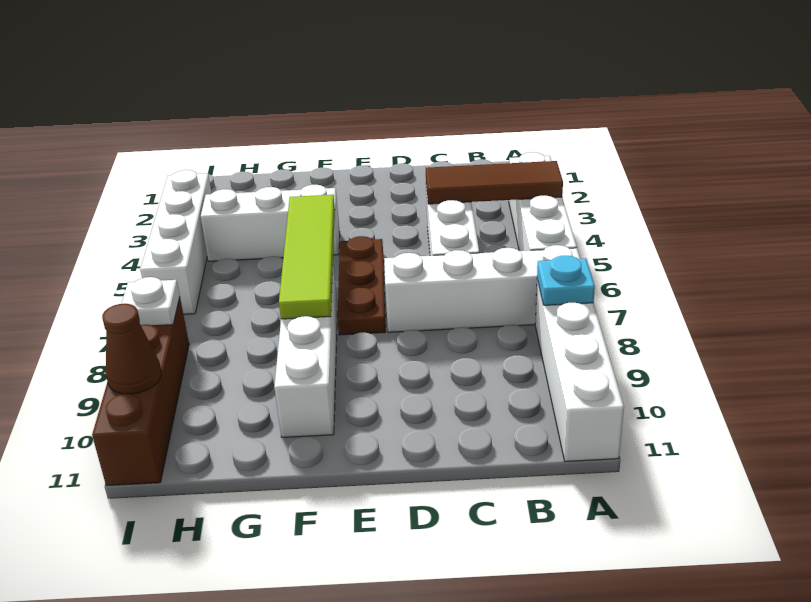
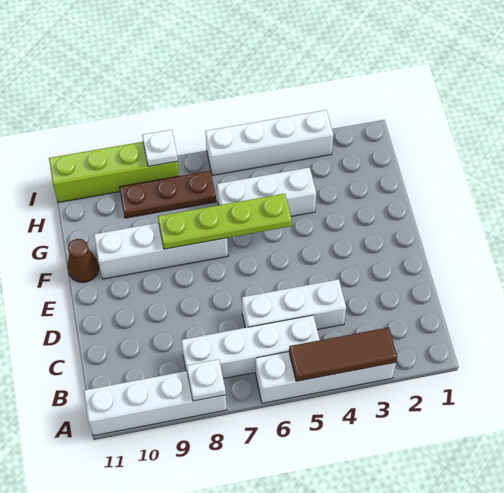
brown tile A4:C4 level 2 -> brown tile A3:A5 level 2
white brick A7:D7 level 1 -> white brick B5:B8 level 1
cyan plate A8 level 2 -> white plate A8 level 2
brown plate E5:E7 level 1 -> brown plate H7:H9 level 1
white brick F4:H4 level 1 -> white brick G4:G6 level 1
lime tile F5:F8 level 2 -> lime plate F5:F8 level 2
brown brick I8:I11 level 1 -> lime brick I8:I11 level 1
brown cone I10 level 2 -> brown cone F11 level 1

